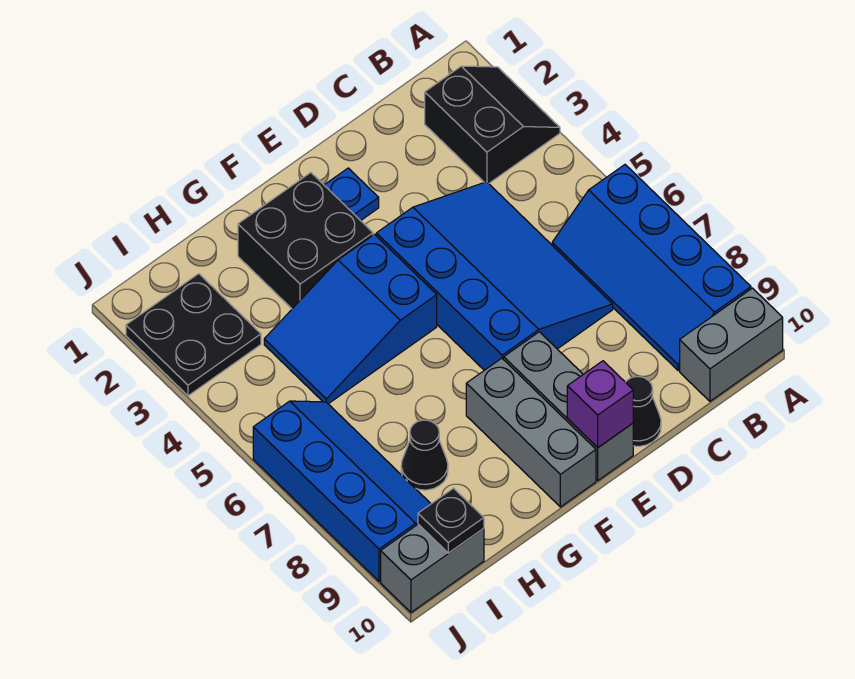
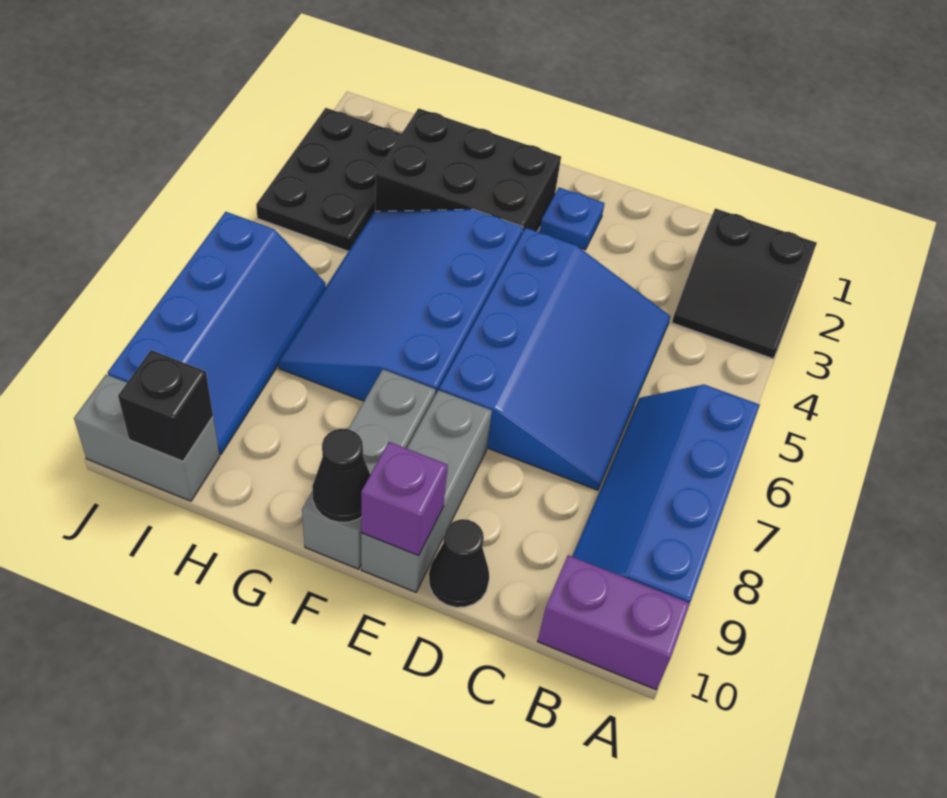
black slope A2:B3 level 1 top B -> black slope A2:B3 level 1 top 2
grey brick A10:B10 level 1 -> purple brick A10:B10 level 1
black brick F2:G3 level 1 -> black brick F2:H3 level 1
blue slope F4:H5 level 1 top F -> blue slope F4:H7 level 1 top F
black cone H8 level 1 -> black cone F10 level 2
black plate I2:J3 level 1 -> black plate I2:J4 level 1
black plate I10 level 2 -> black brick I10 level 2

